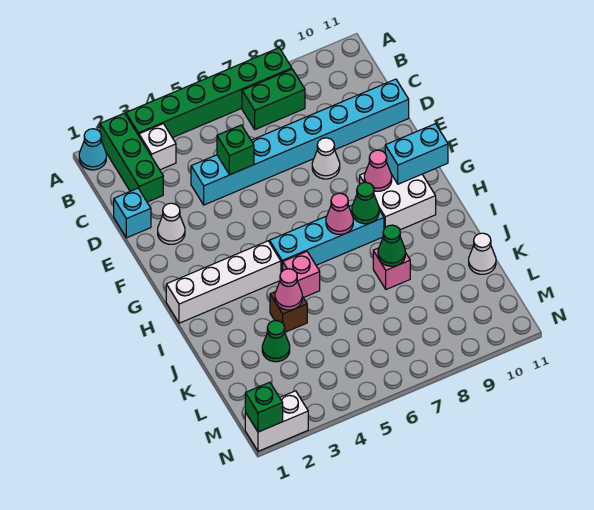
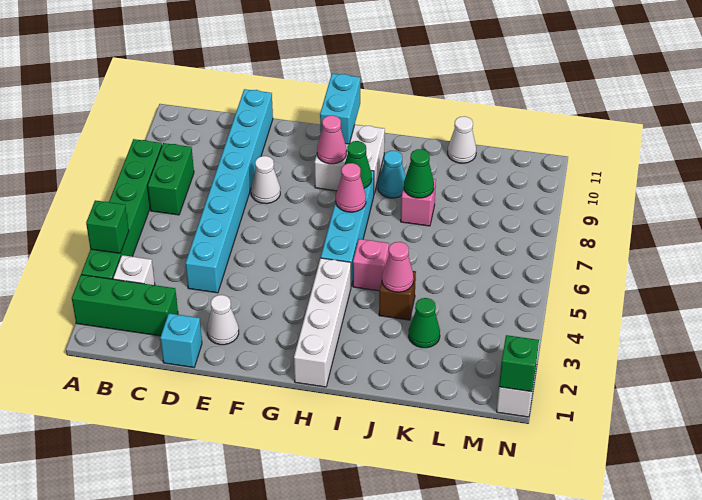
cyan cone A1 level 1 -> cyan cone I9 level 1
green brick D5 level 2 -> green brick A4 level 2

